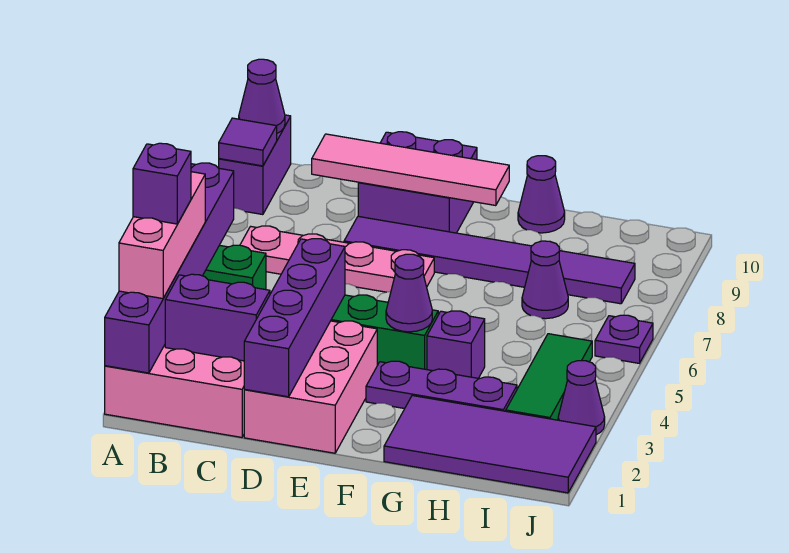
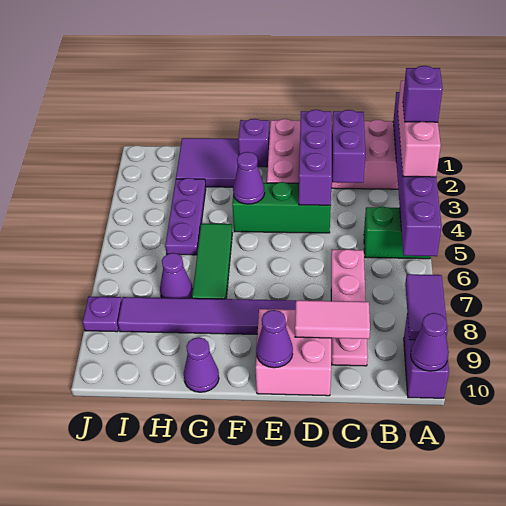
purple tile A9 level 2 -> purple tile A8:A9 level 2
purple brick B2:C2 level 2 -> purple brick C2:C3 level 2
pink plate B7:E7 level 1 -> pink plate C6:C9 level 1
pink tile C9:F9 level 2 -> pink tile C9:D9 level 2
purple brick D1:D4 level 2 -> purple brick D2:D4 level 2
purple brick D9:E10 level 1 -> pink brick D9:E10 level 1
purple plate F3:H3 level 1 -> purple plate H3:H5 level 1
purple tile G1:J2 level 1 -> purple tile G1:H2 level 1
purple brick G4 level 1 -> purple brick F1 level 1
green tile I3:I5 level 1 -> green tile G5:G7 level 1
purple cone J3 level 1 -> purple cone E10 level 2
purple plate J6 level 1 -> purple plate J8 level 1

